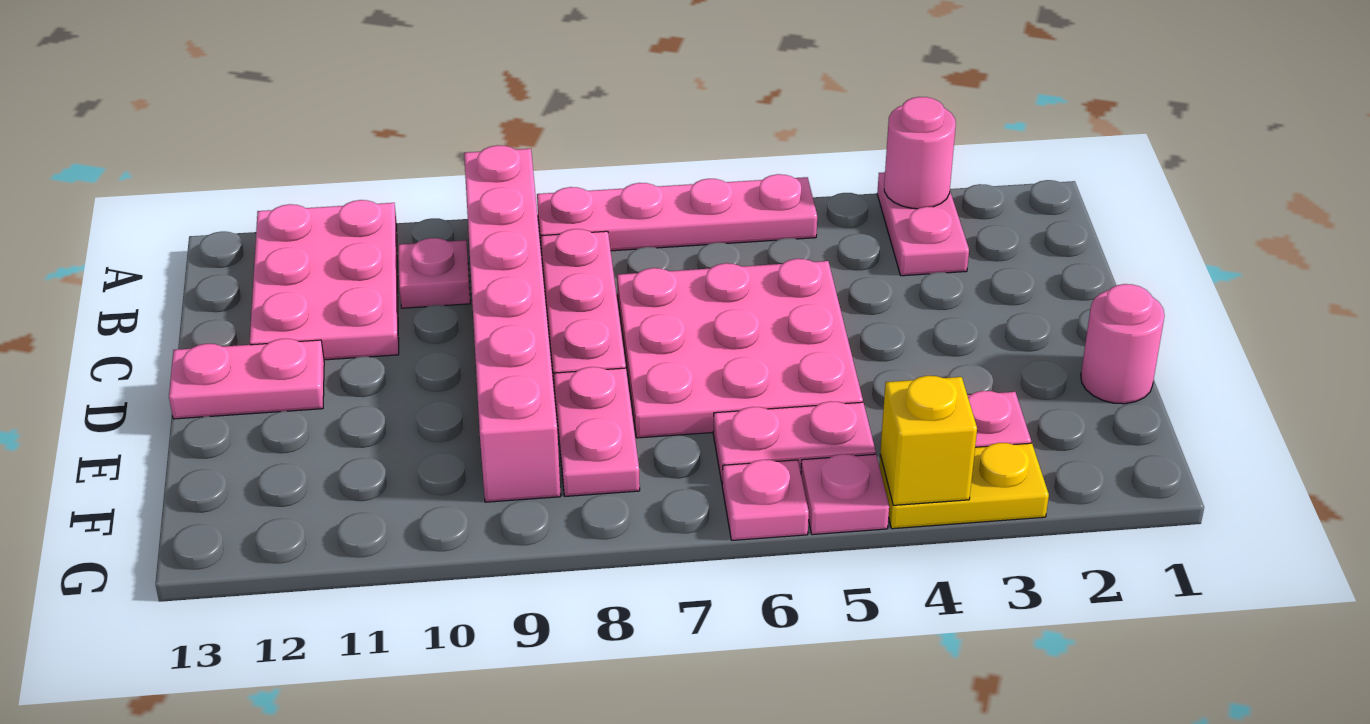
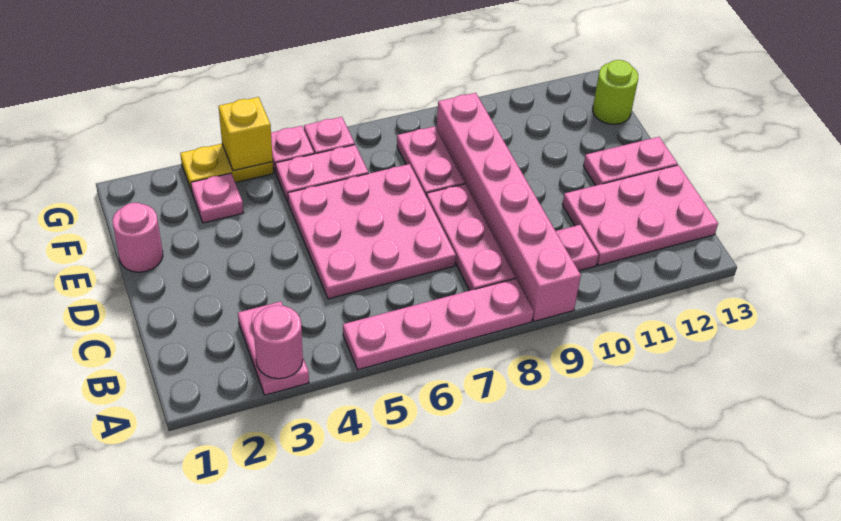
pink plate A11:C12 level 1 -> pink plate B11:C13 level 1
none -> lime round brick F13 level 1

